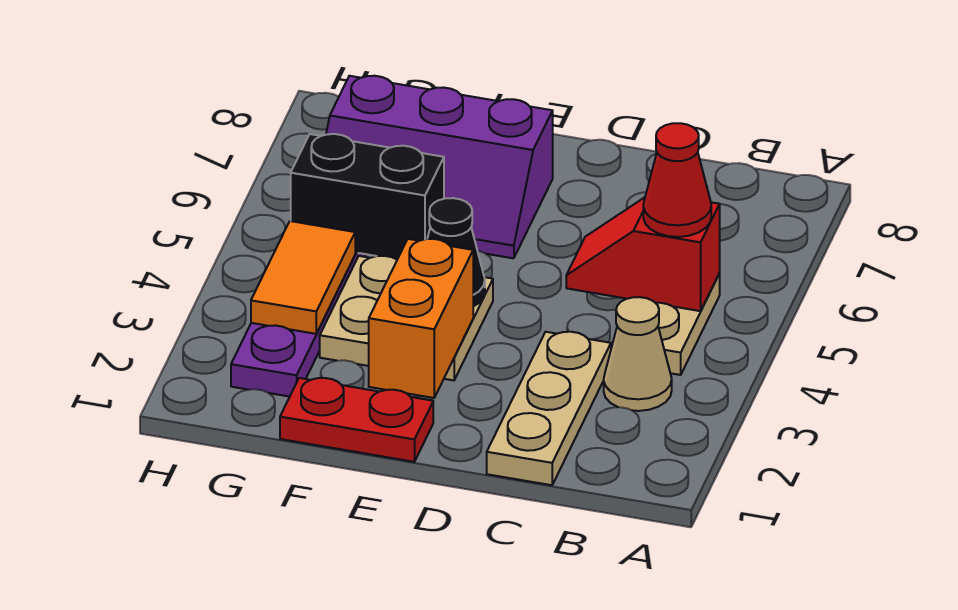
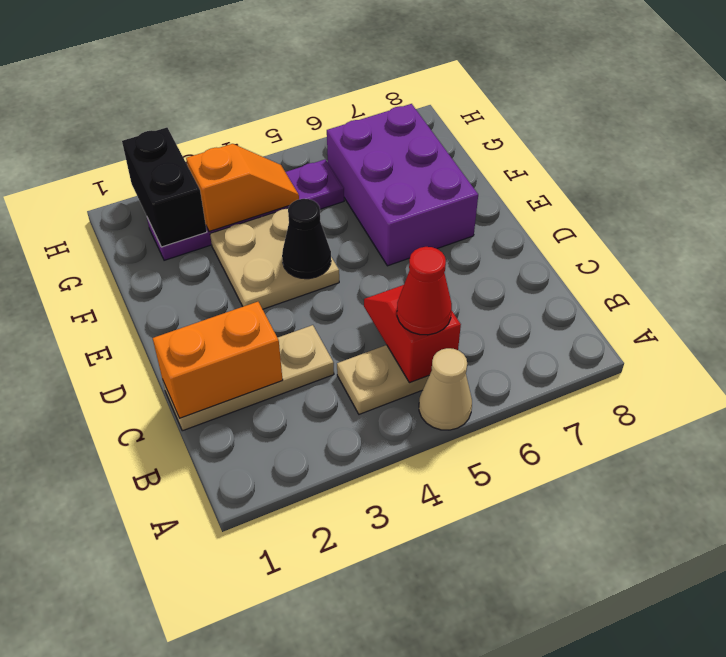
tan cone B3 level 1 -> tan cone A5 level 1
red plate E1:F1 level 1 -> none
orange brick E2:E3 level 2 -> orange brick C1:C2 level 2
purple slope E6:G7 level 1 top 7 -> purple brick E6:G7 level 1
black brick F5:G5 level 2 -> black brick G2:H2 level 2
orange tile G3:G4 level 2 -> orange slope G3:G4 level 2 top 3

